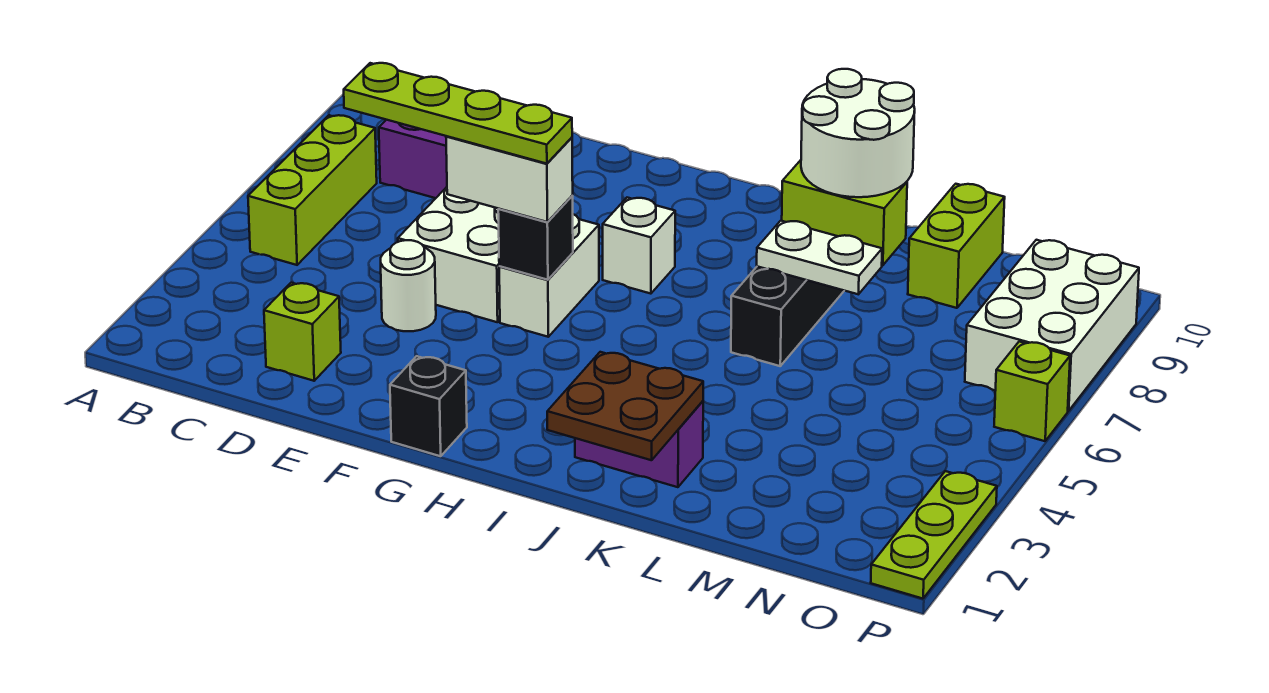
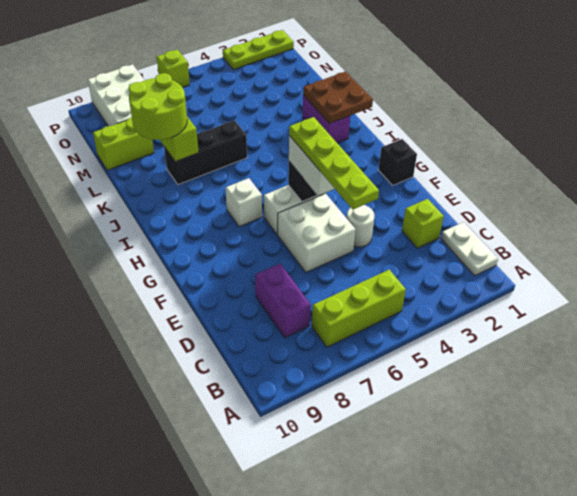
white plate K7:L7 level 2 -> white plate B1:C1 level 1
white round brick K8:L9 level 3 -> lime round brick K8:L9 level 3
white brick O7:P9 level 1 -> white brick N8:P9 level 1

